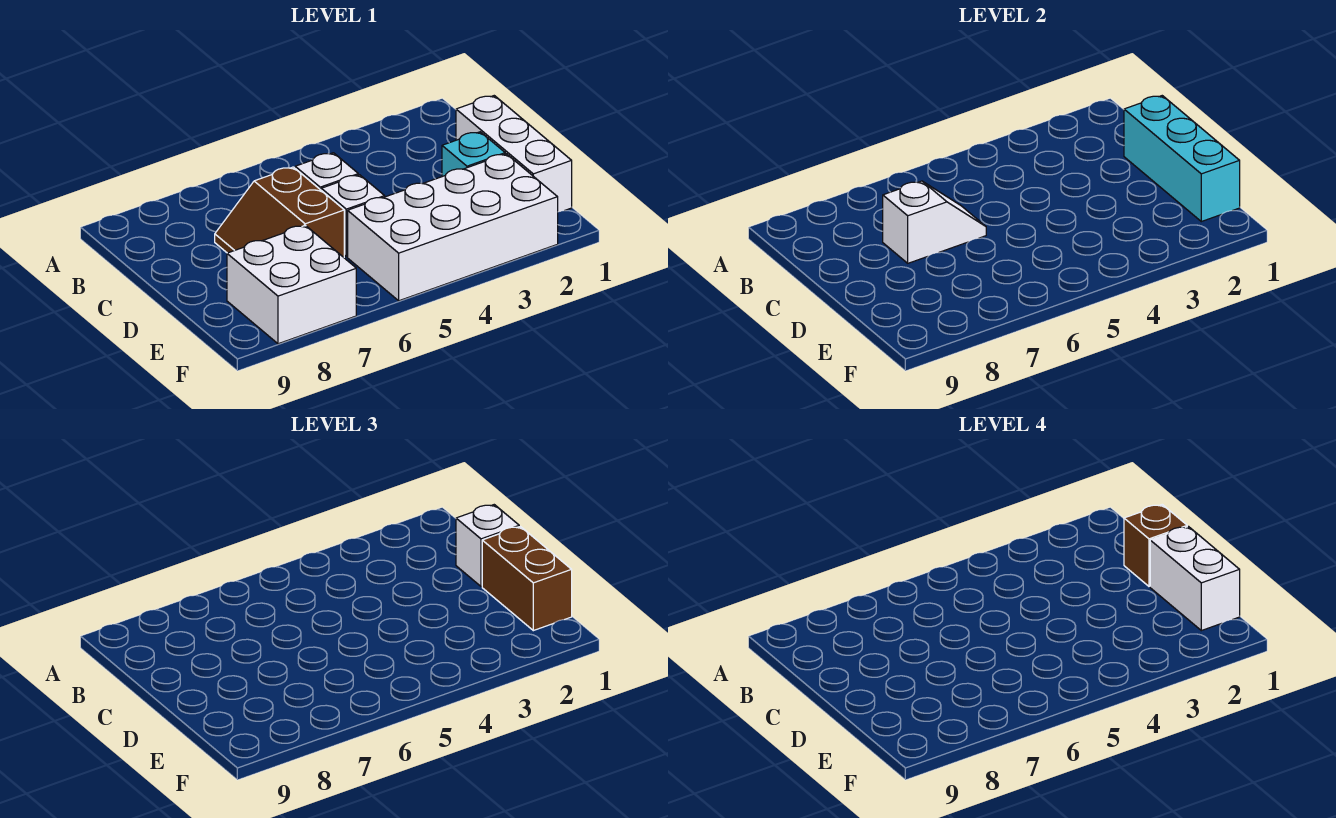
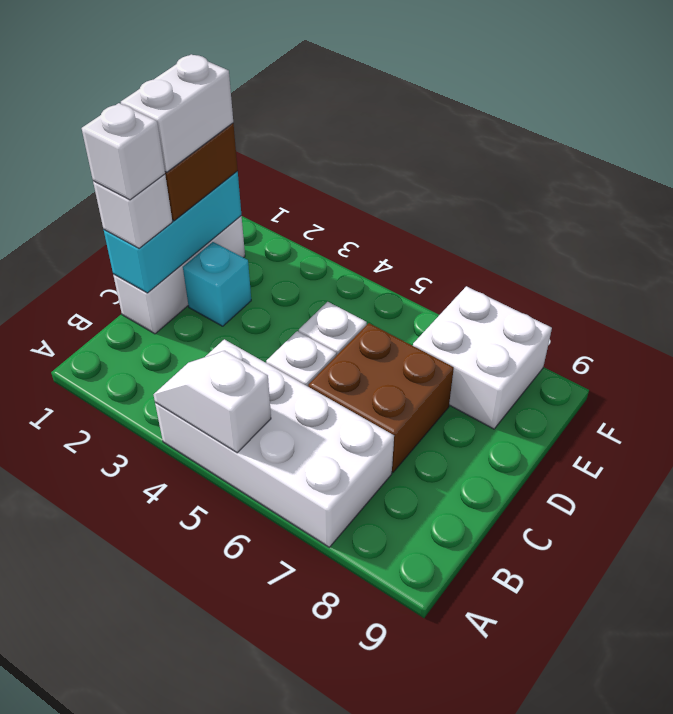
brown brick C1 level 4 -> white brick C1 level 4
brown slope C6:D7 level 1 top 6 -> brown brick C6:D7 level 1
white slope C6:C7 level 2 top 7 -> white slope A4:A5 level 2 top 5
white brick E2:F5 level 1 -> white brick A4:B7 level 1

